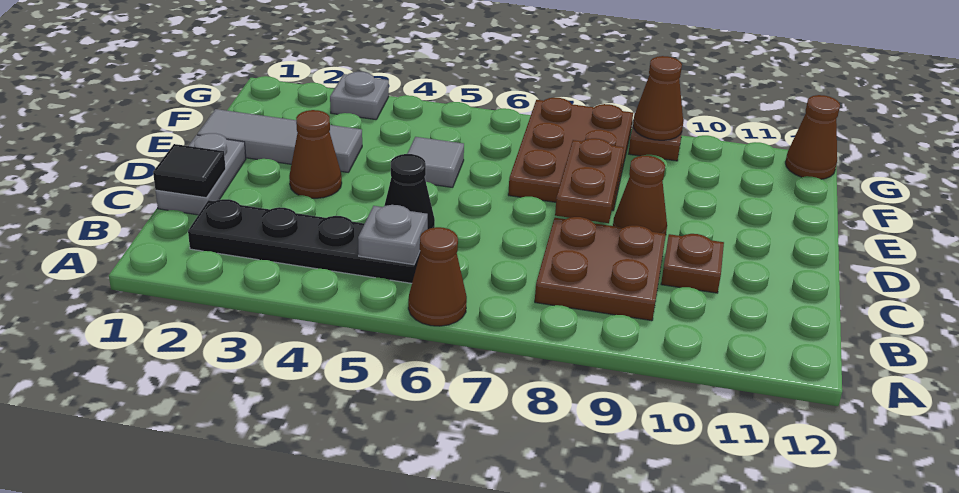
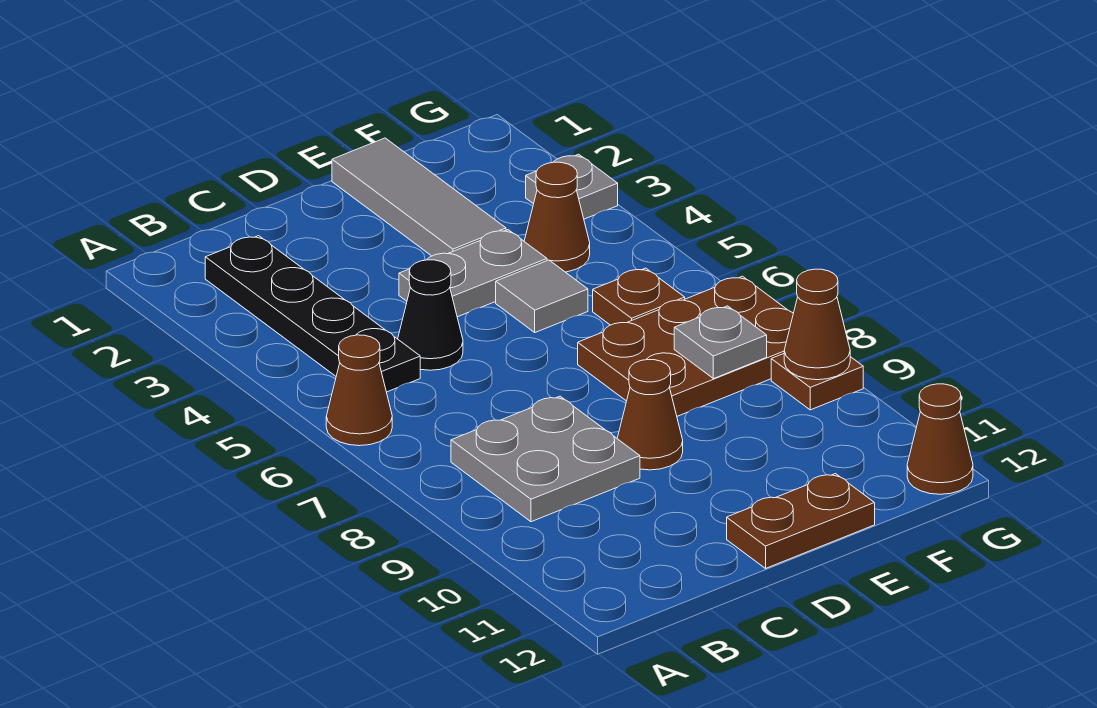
grey plate B5 level 2 -> grey plate F8 level 2
brown plate B8:C9 level 1 -> grey plate B8:C9 level 1
grey plate C1:D1 level 1 -> grey plate D4:E4 level 1
black tile C1 level 2 -> none
brown plate C10 level 1 -> brown plate F6 level 1
brown cone D3 level 1 -> brown cone F4 level 1
brown plate D8:E8 level 2 -> brown plate D12:E12 level 1

